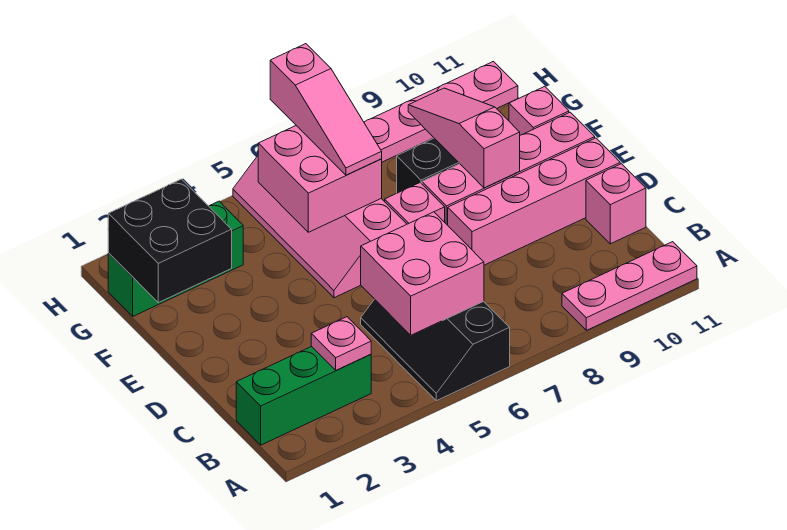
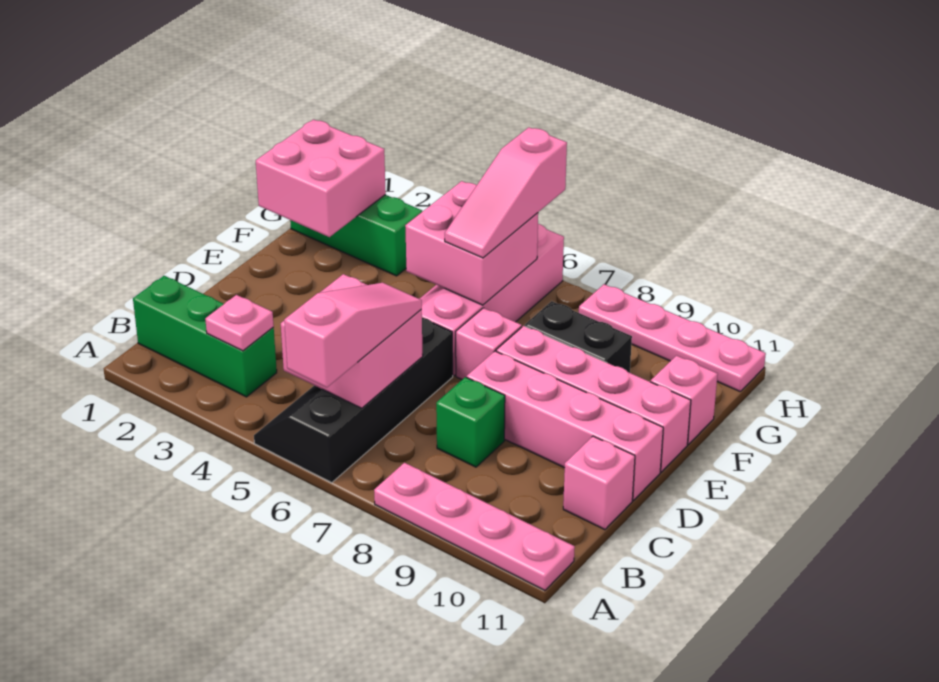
black slope A5:C6 level 1 top 6 -> black slope A5:D6 level 1 top 6
pink plate A9:A11 level 1 -> pink plate A8:A11 level 1
none -> green brick C8 level 1
pink slope E9:G9 level 2 top E -> pink slope A6:C6 level 3 top A
black brick F1:G2 level 2 -> pink brick F1:G2 level 2

